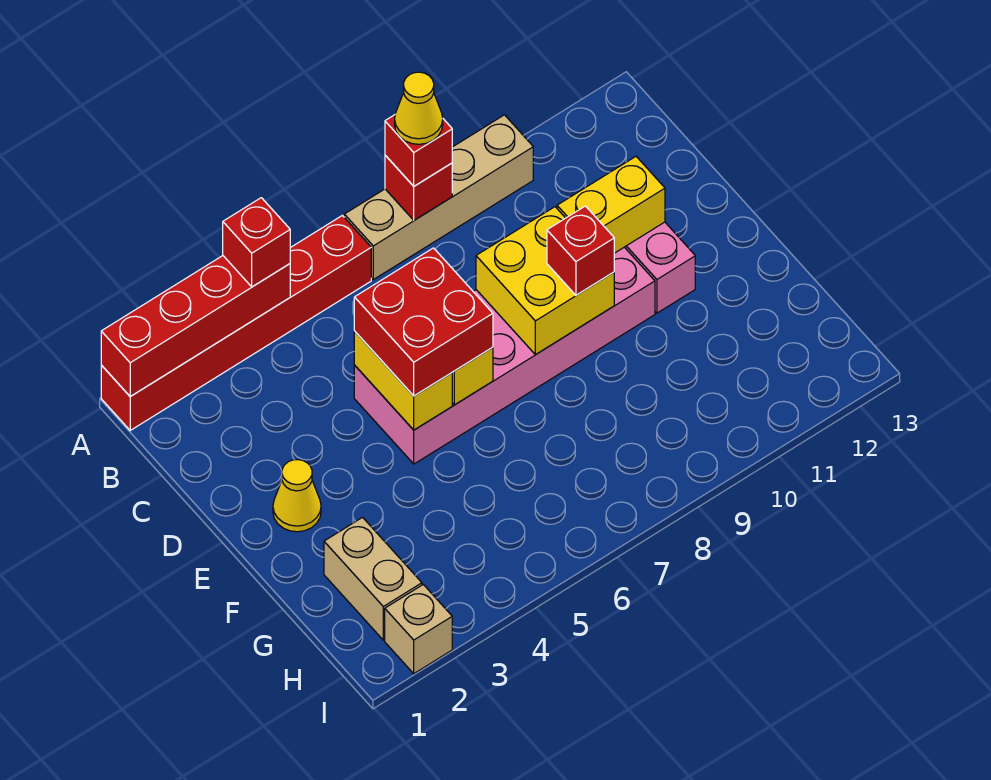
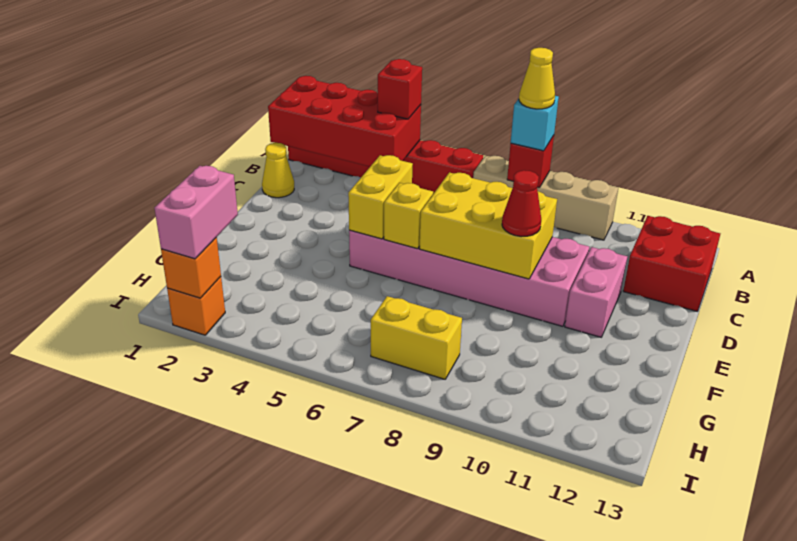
red brick A1:A4 level 2 -> red brick A1:B4 level 2
red brick A8 level 3 -> cyan brick A8 level 3
red brick D5:E6 level 3 -> red brick B12:C13 level 1
yellow brick D8:E9 level 2 -> yellow brick D7:E9 level 2
yellow brick D10:D11 level 2 -> yellow brick H7:H8 level 1
yellow cone E2 level 1 -> yellow cone C1 level 1
red brick E9 level 3 -> red cone E9 level 3
tan brick G2:H2 level 1 -> none
none -> pink brick H2:I2 level 3
tan brick I2 level 1 -> orange brick I2 level 1
none -> orange brick I2 level 2

